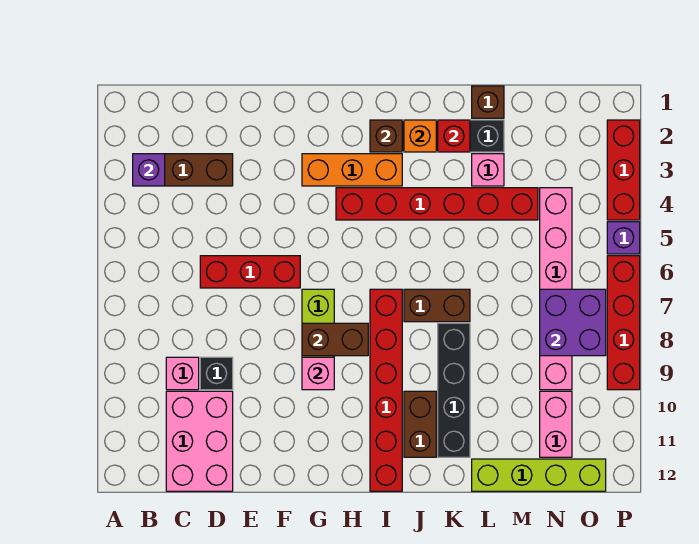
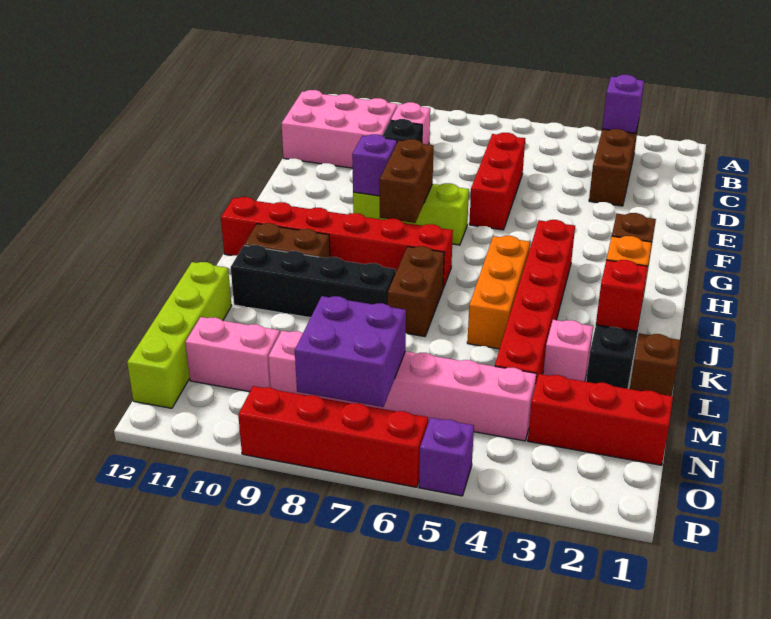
orange brick G3:I3 level 1 -> orange brick I5:K5 level 1
pink brick G9 level 2 -> purple brick G9 level 2
red brick P2:P4 level 1 -> red brick N1:N3 level 1

